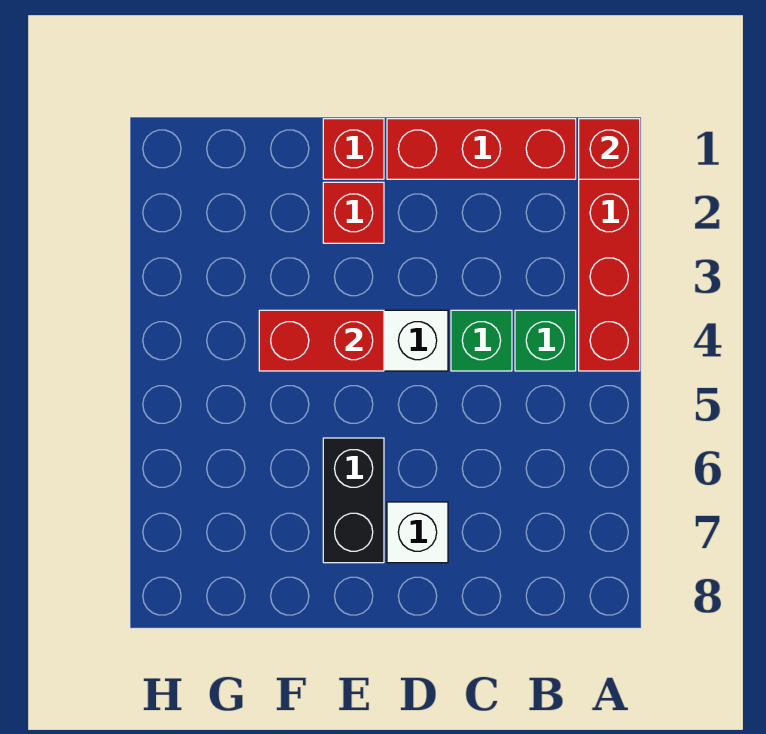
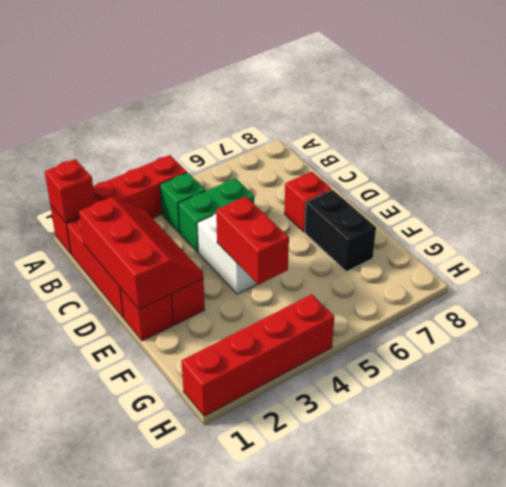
none -> red slope C1:E2 level 2 top 1
green brick C4 level 1 -> green brick C4:C5 level 1
white brick D7 level 1 -> red brick D7 level 1
black brick E6:E7 level 1 -> black brick E7:F7 level 1
none -> red brick H1:H4 level 1

